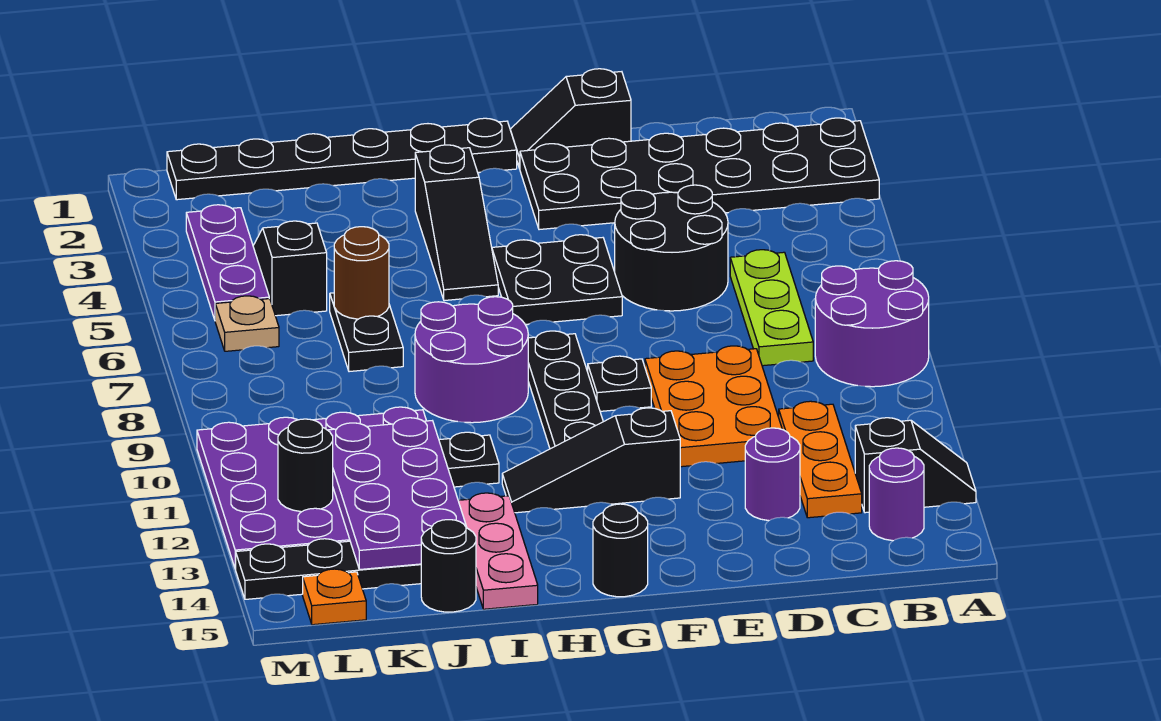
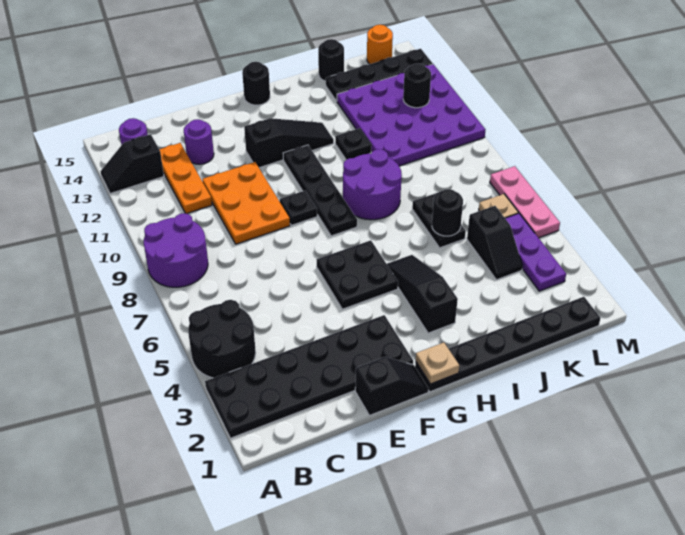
lime plate C6:C8 level 1 -> none
black round brick D5:E6 level 1 -> black round brick A4:B5 level 1
none -> tan plate G1 level 2
pink plate I13:I15 level 1 -> pink plate M5:M7 level 1
brown round brick J6 level 2 -> black round brick J6 level 2
purple plate J11:K14 level 2 -> none
orange plate L15 level 1 -> orange round brick L15 level 1

